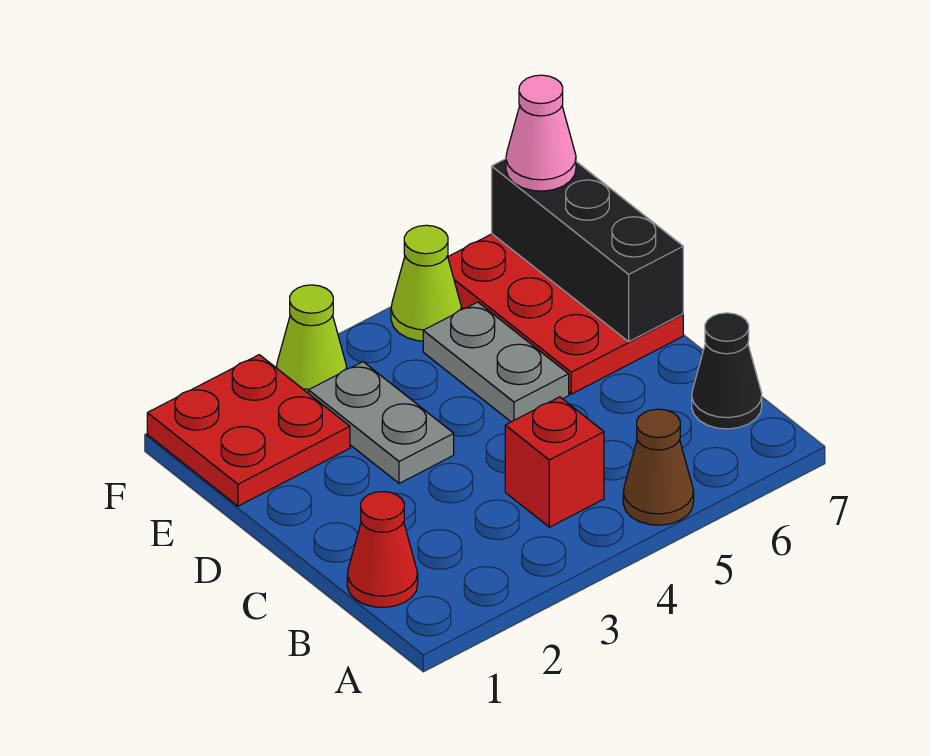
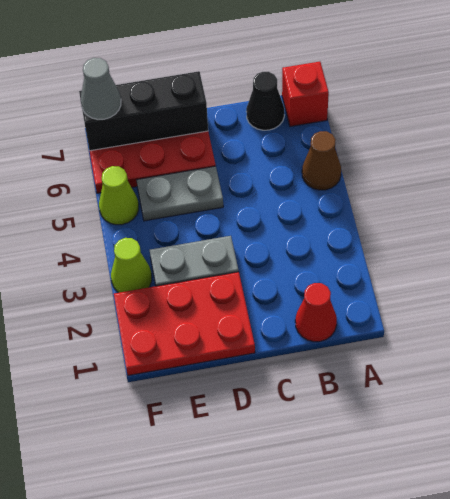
red brick B4 level 1 -> red brick A7 level 1
red plate E1:F2 level 1 -> red plate D1:F2 level 1
pink cone F7 level 3 -> grey cone F7 level 3

